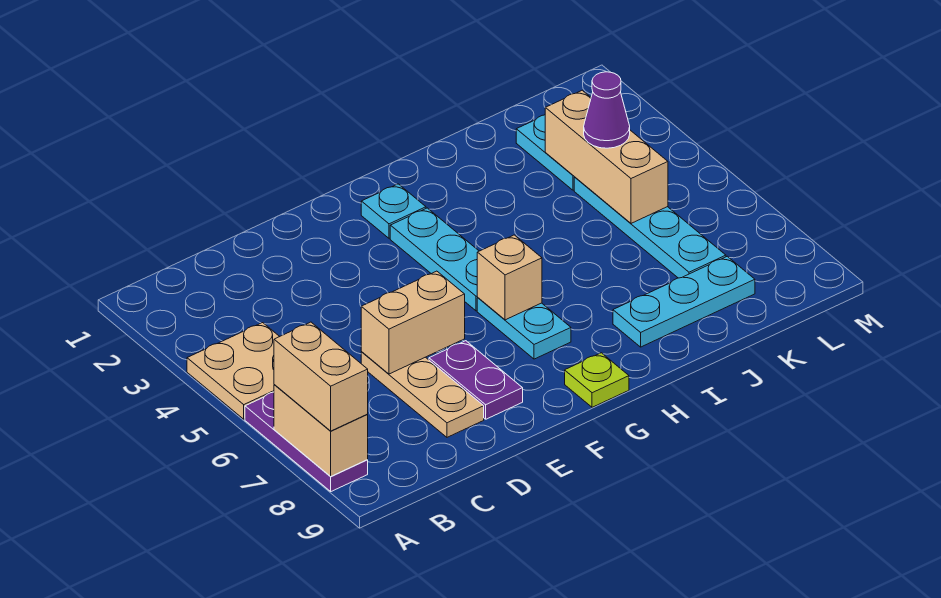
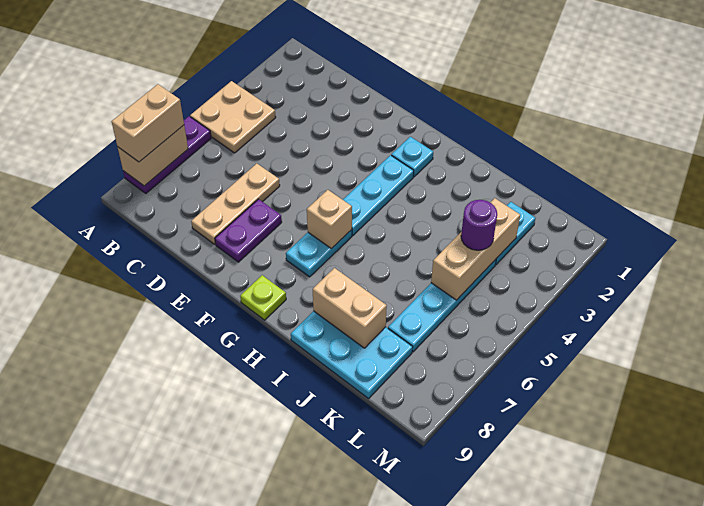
tan brick D6:E6 level 2 -> tan brick I8:J8 level 2
cyan plate I8:K8 level 1 -> cyan plate I8:K9 level 1
purple cone K4 level 3 -> purple round brick K4 level 3

